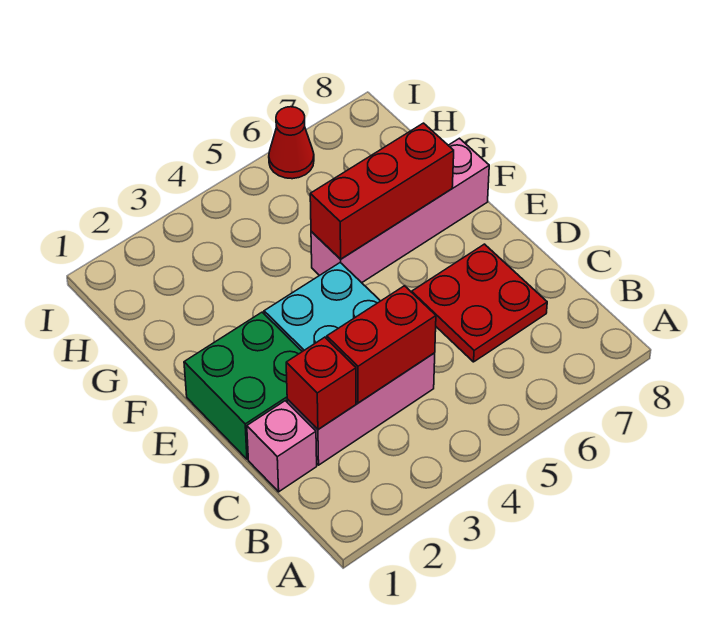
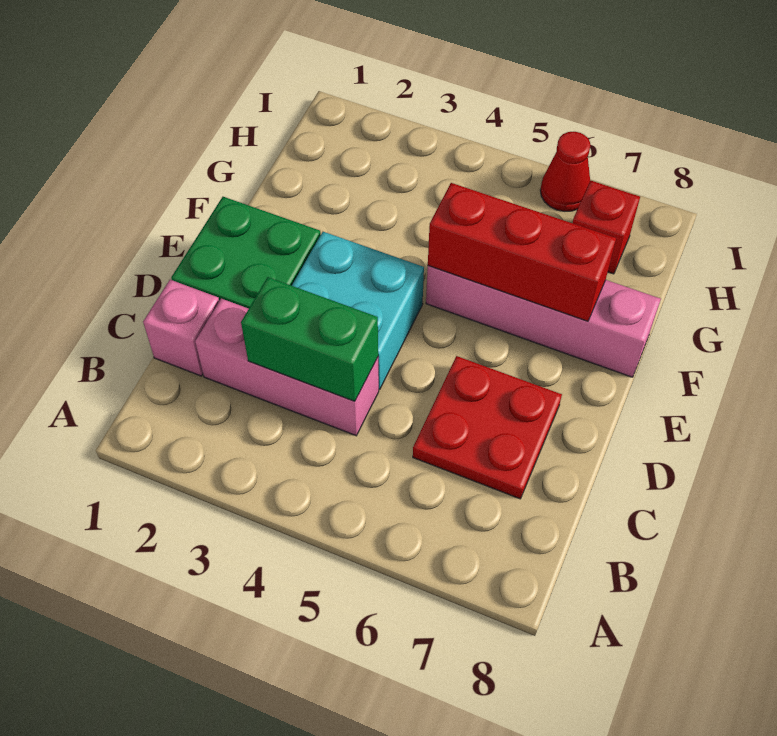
red brick C2 level 2 -> red brick H7 level 1
red brick C3:C4 level 2 -> green brick C3:C4 level 2

